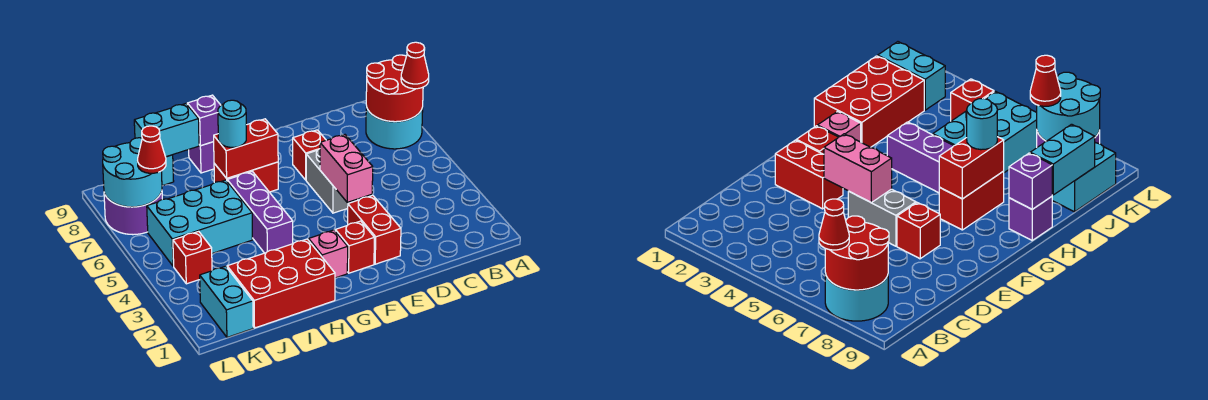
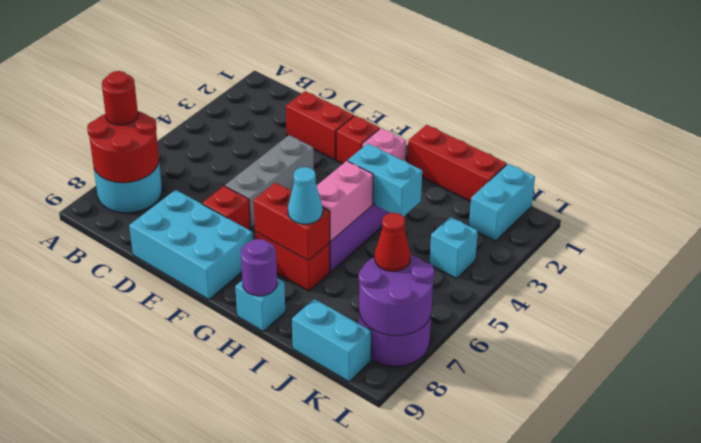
red cone A7 level 3 -> red round brick A7 level 3
red brick E2:E3 level 1 -> red brick D2:E2 level 1
pink brick E4:E5 level 2 -> pink brick H5:H6 level 2
grey brick E5:E6 level 1 -> grey brick E4:E6 level 1
red brick H1:J2 level 1 -> red brick H1:J1 level 1
cyan round brick H7 level 3 -> cyan cone H7 level 3
purple brick H9 level 1 -> cyan brick H9 level 1
purple brick H9 level 2 -> purple round brick H9 level 2
cyan brick I5:K6 level 1 -> cyan brick D8:F9 level 1
cyan brick I9:J9 level 2 -> cyan brick H4:I4 level 2
red brick K4 level 1 -> cyan brick K4 level 1
cyan round brick K7:L8 level 2 -> purple round brick K7:L8 level 2

